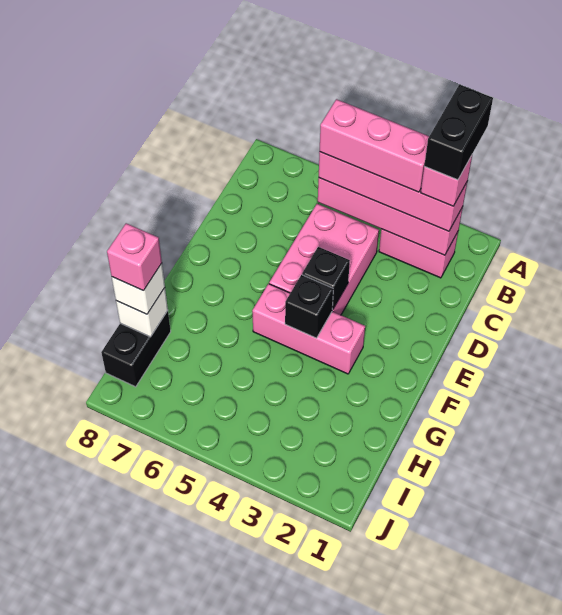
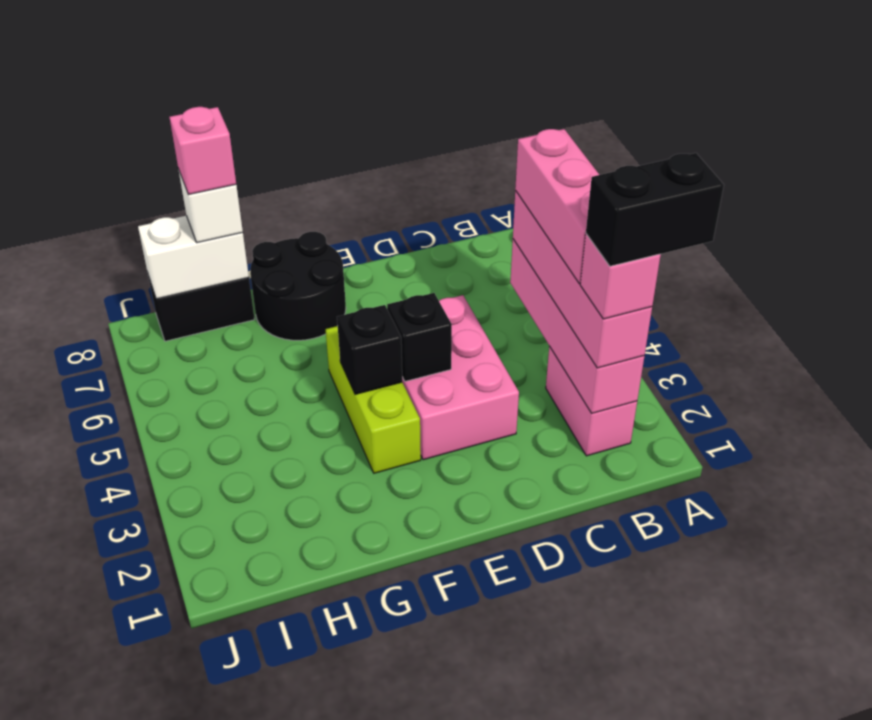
pink brick C4:E5 level 1 -> pink brick D3:E5 level 1
pink brick F3:F5 level 1 -> lime brick F3:F5 level 1
none -> black round brick F7:G8 level 1
white brick H8 level 2 -> white brick H8:I8 level 2

